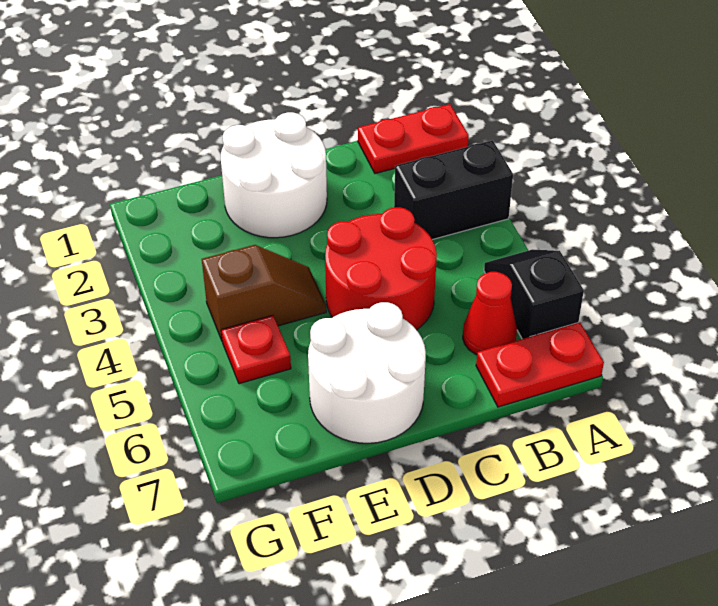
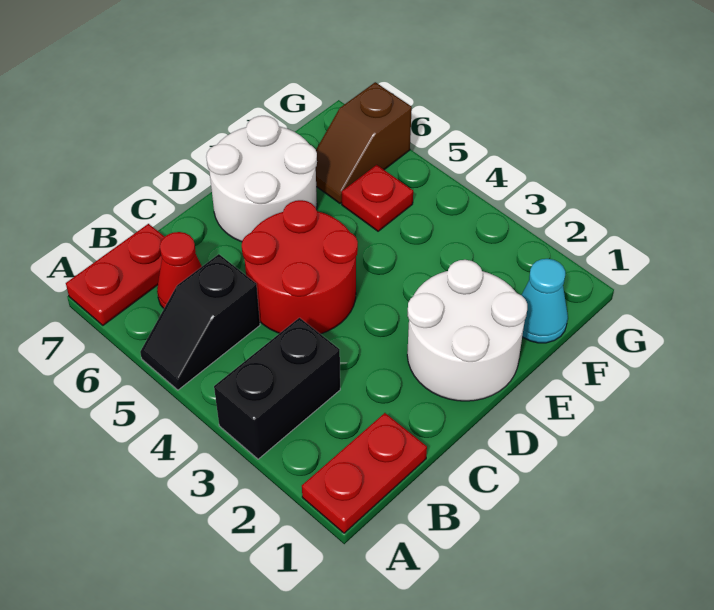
black slope A5:A6 level 1 top 6 -> black slope A5:B5 level 1 top B
brown slope E4:F4 level 1 top F -> brown slope F6:G6 level 1 top G
none -> cyan cone F1 level 1

